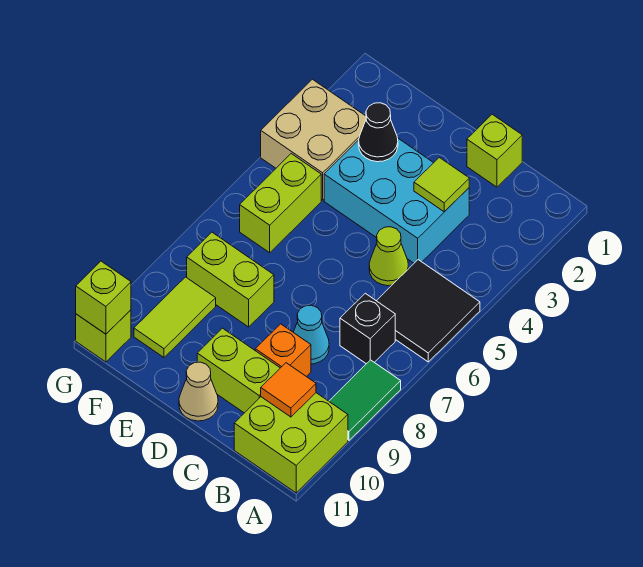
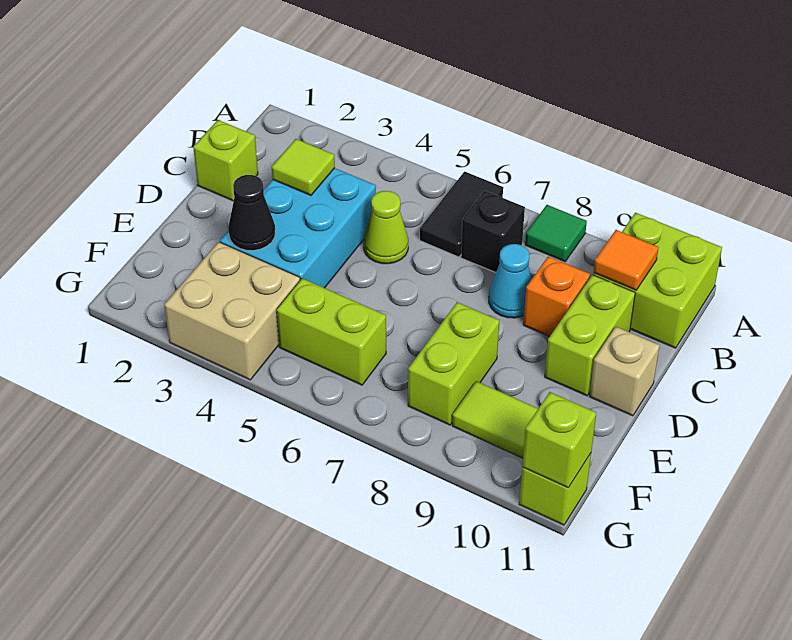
black tile A5:B6 level 1 -> black tile A6:B6 level 1
green tile A8:A9 level 1 -> green tile A8 level 1
tan cone D11 level 1 -> tan brick D11 level 1

